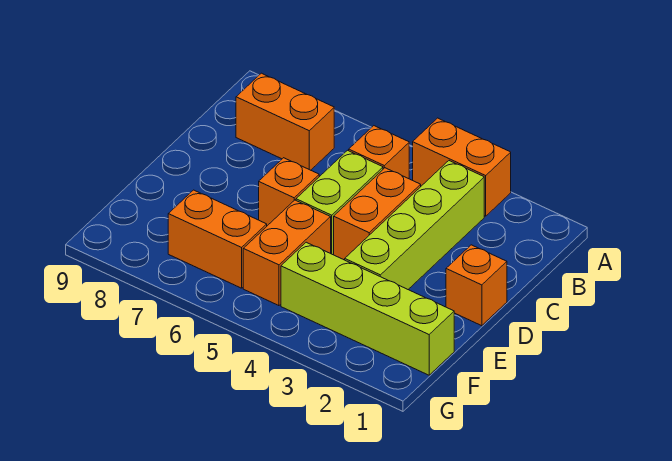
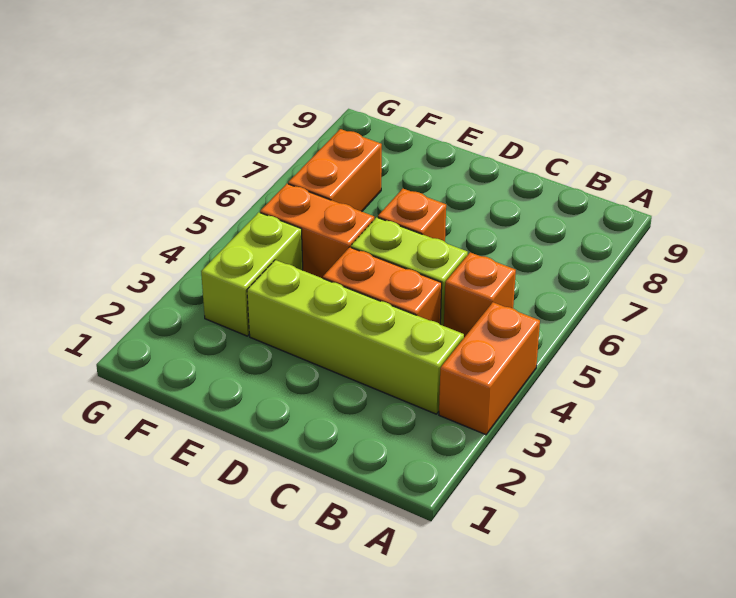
orange brick B7:B8 level 1 -> none
orange brick D1 level 1 -> none
lime brick F1:F4 level 1 -> lime brick F3:F4 level 1

